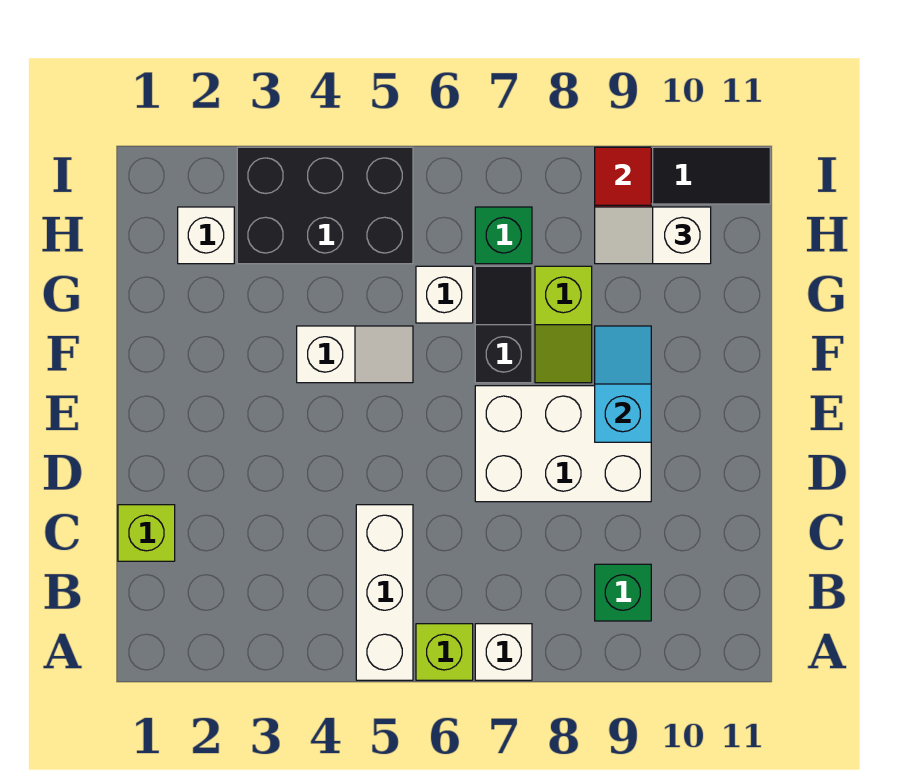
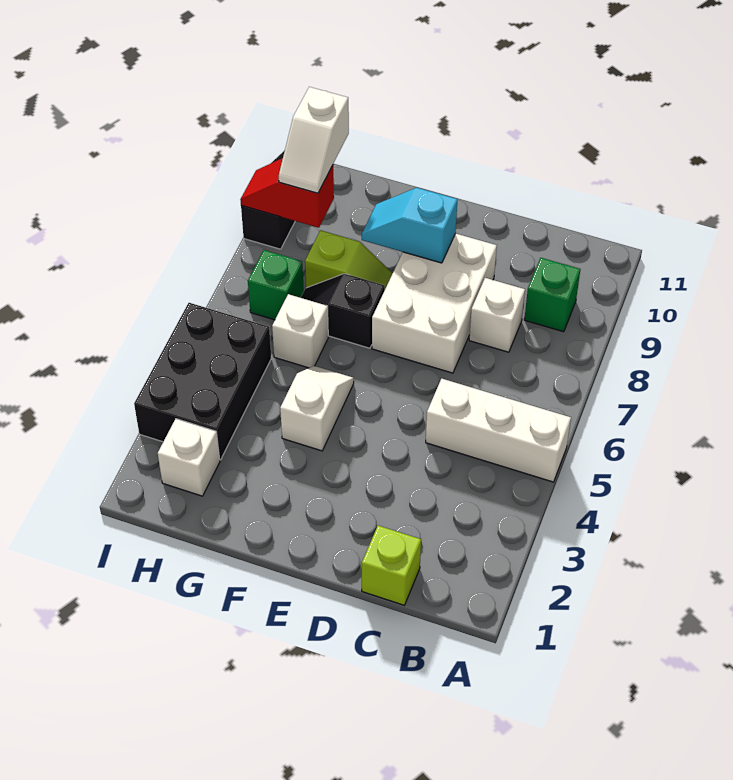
lime brick A6 level 1 -> none
white brick A7 level 1 -> white brick C8 level 1

